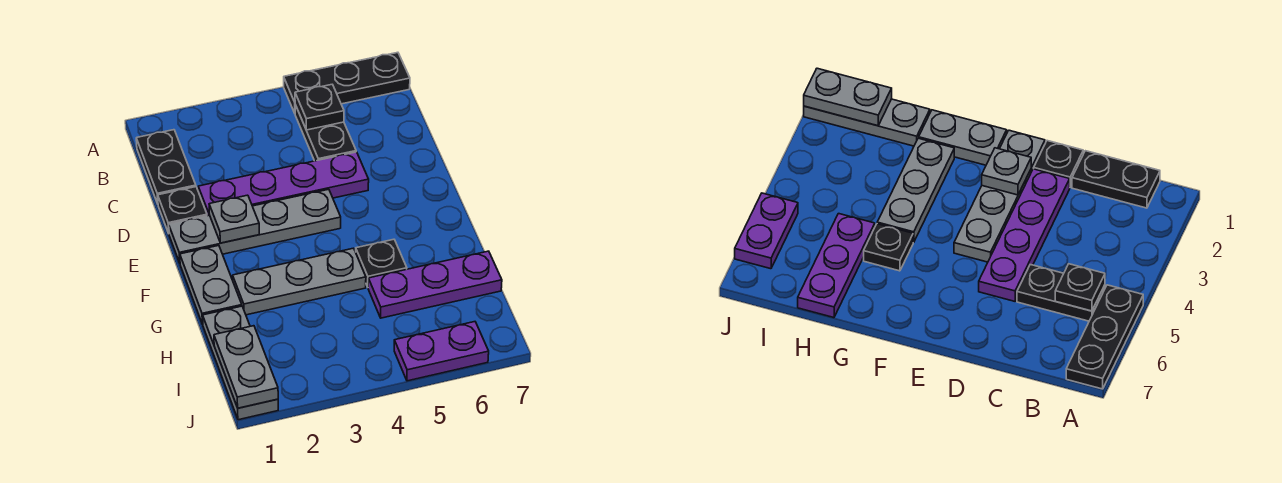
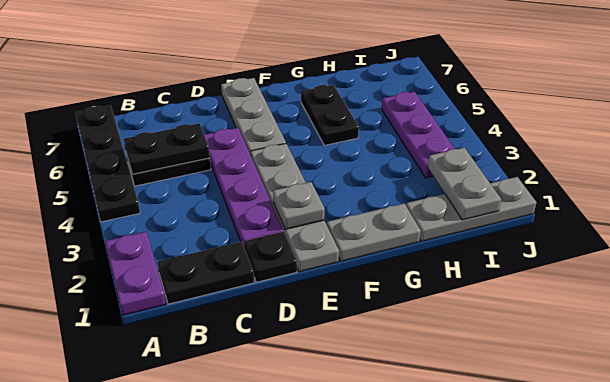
black plate A5:A7 level 1 -> black plate A4:A7 level 1
black plate B5 level 2 -> black plate B5:C5 level 2
grey plate G2:G4 level 1 -> grey plate E5:E7 level 1
black plate G5 level 1 -> black plate G5:G6 level 1
purple plate H5:H7 level 1 -> purple plate I3:I5 level 1
grey plate I1:J1 level 2 -> grey plate I1:I2 level 2
purple plate J5:J6 level 1 -> purple plate A1:A2 level 1

